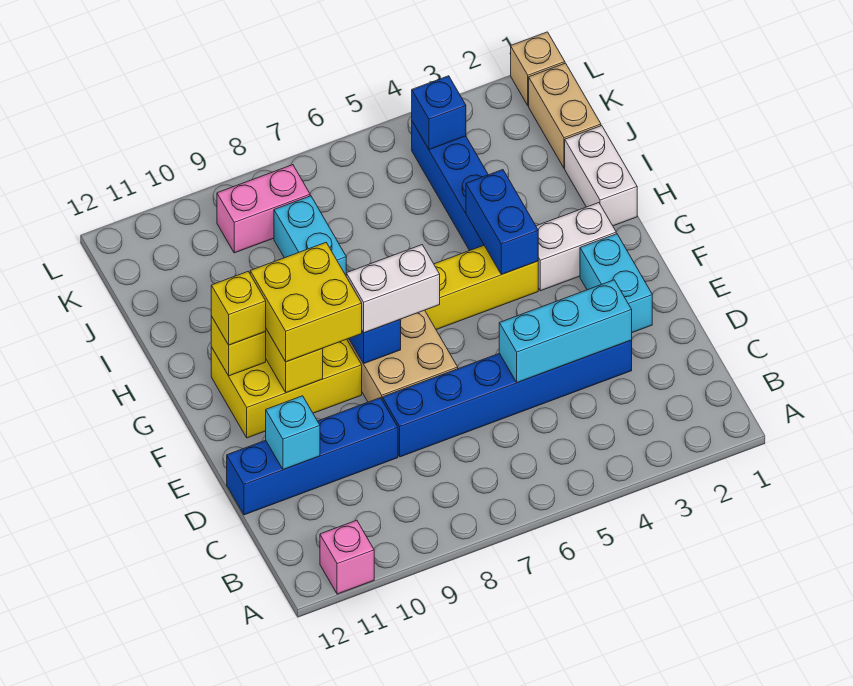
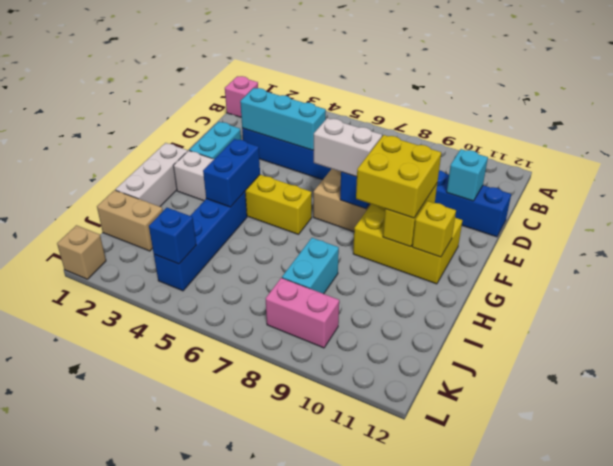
pink brick A11 level 1 -> pink brick B1 level 1
yellow brick G11 level 3 -> none
white brick H1:I1 level 1 -> white brick G1:I1 level 1
tan brick J1:K1 level 1 -> tan brick J1:J2 level 1

